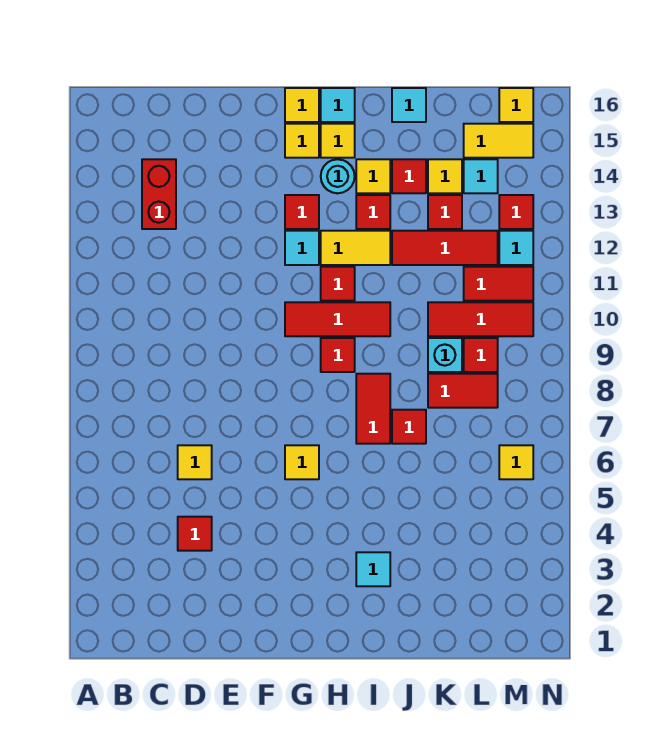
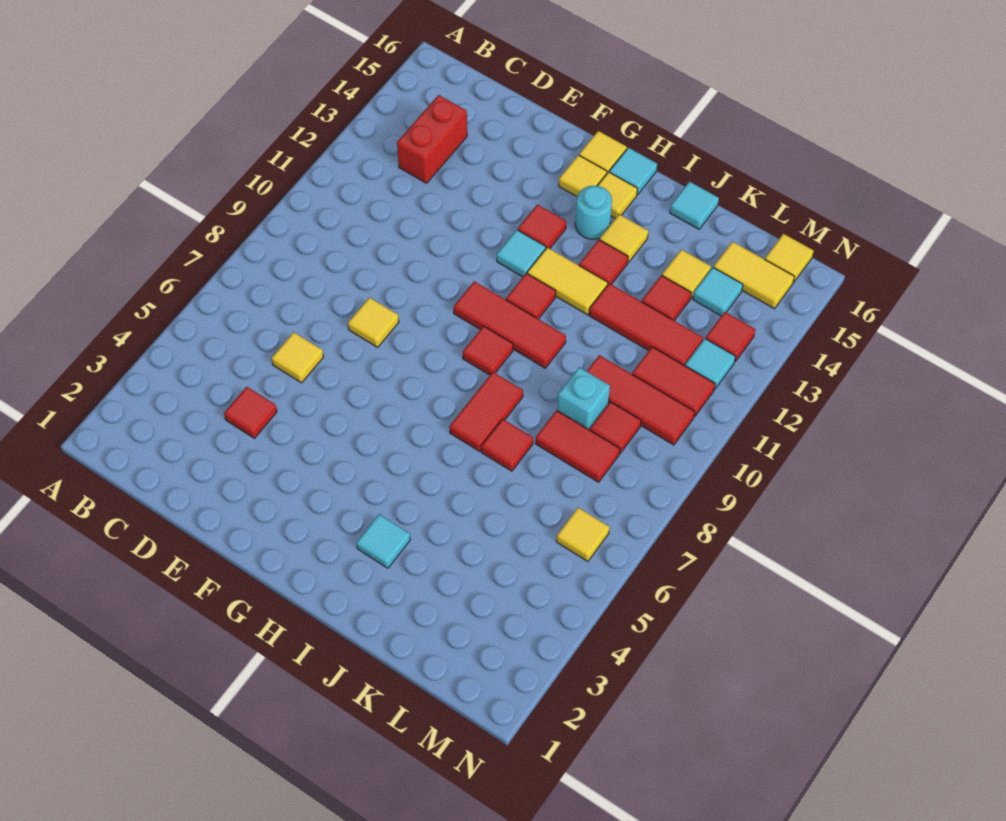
yellow tile G6 level 1 -> yellow tile E8 level 1
red tile J14 level 1 -> none

